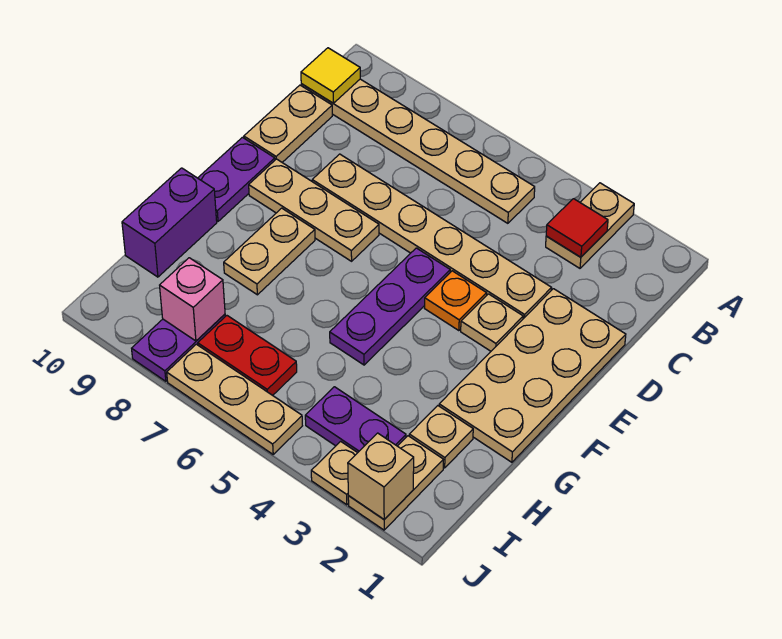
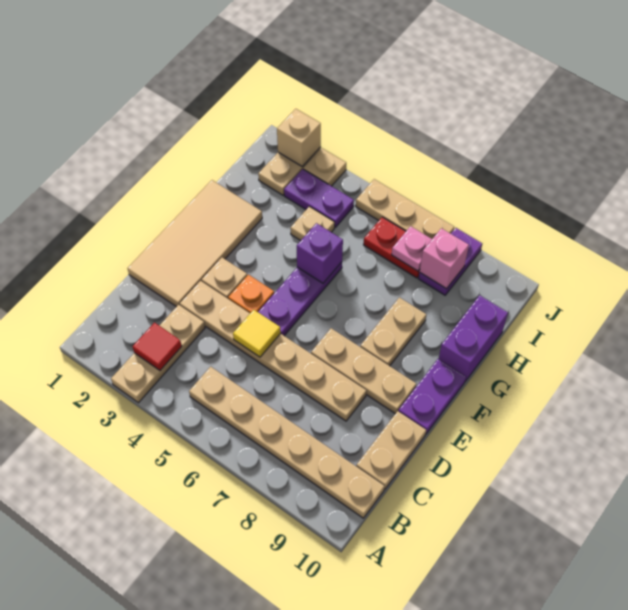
tan plate A3:B3 level 1 -> tan plate A3:C3 level 1
yellow tile B10 level 2 -> yellow tile D5 level 2
tan plate D1:G2 level 1 -> tan tile D1:G2 level 1
none -> purple brick G5 level 2
tan plate H2 level 1 -> tan plate H4 level 1
none -> pink plate I7 level 2

